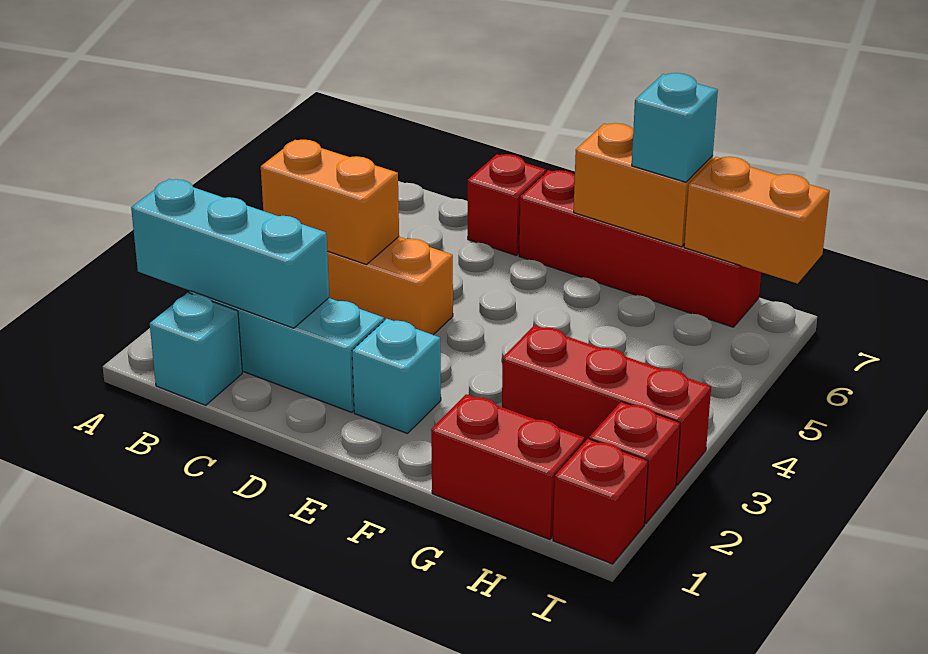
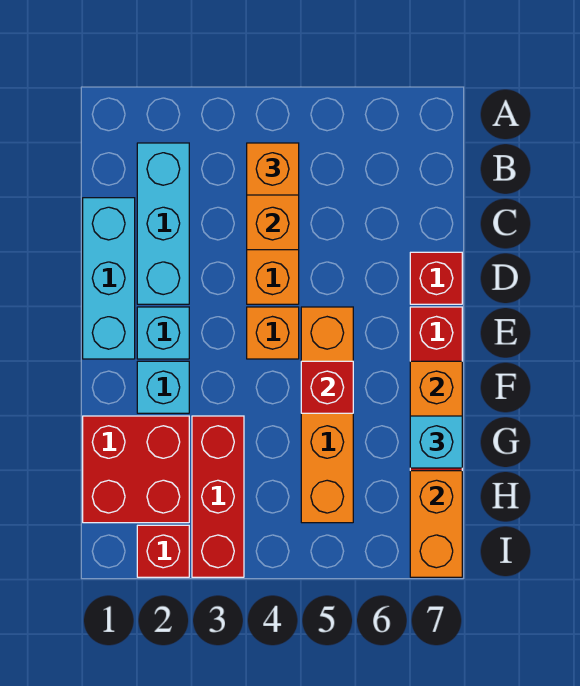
cyan brick A2:C2 level 2 -> cyan brick C1:E1 level 1
cyan brick B1 level 1 -> cyan brick F2 level 1
none -> orange brick B4 level 3
none -> orange brick E4 level 1
none -> orange brick E5:H5 level 1
red brick G1:H1 level 1 -> red brick G1:H2 level 1
red brick I1 level 1 -> red brick F5 level 2

